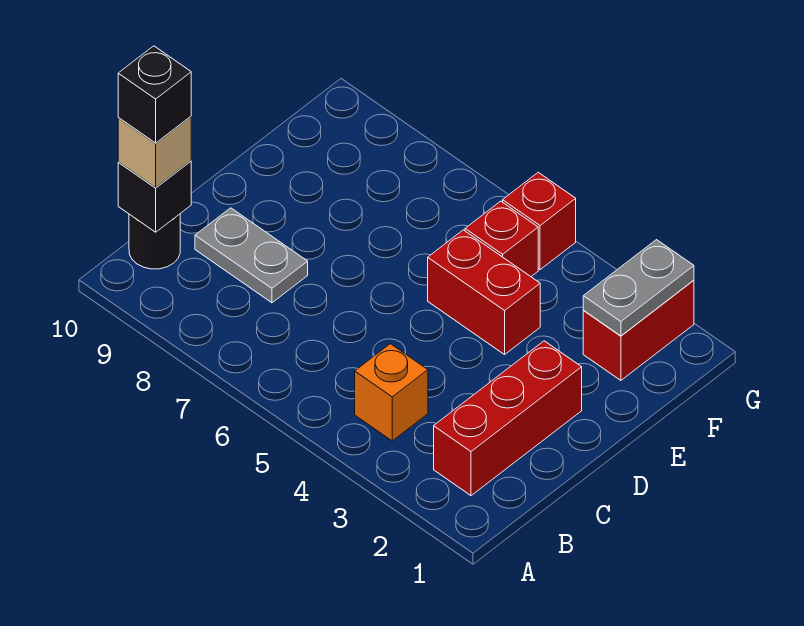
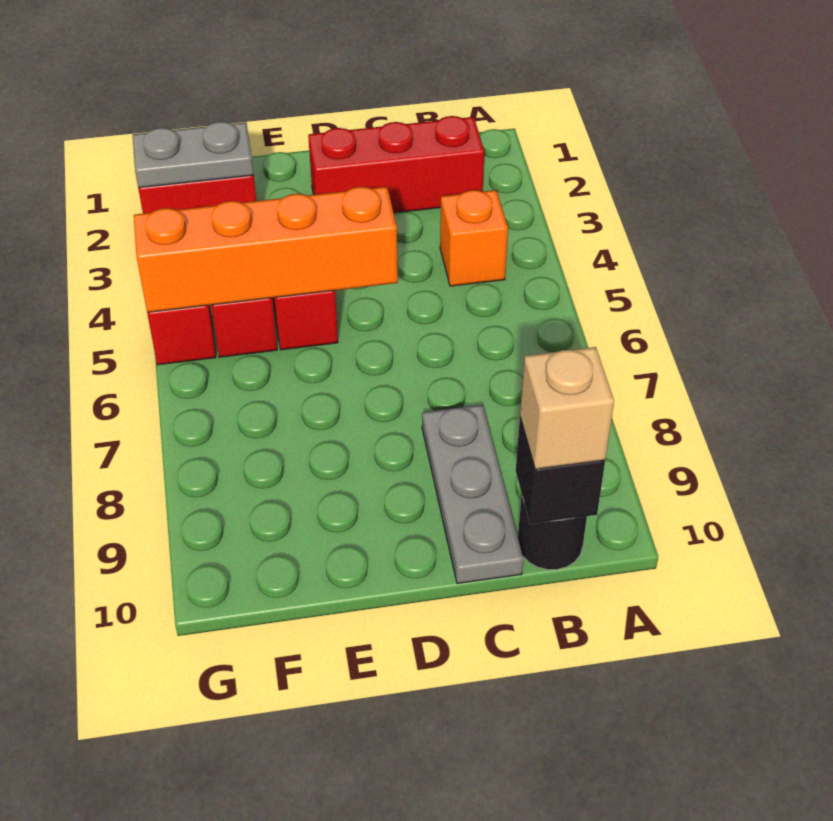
black brick B10 level 4 -> none
grey plate C8:C9 level 1 -> grey plate C8:C10 level 1
none -> orange brick D5:G5 level 2

